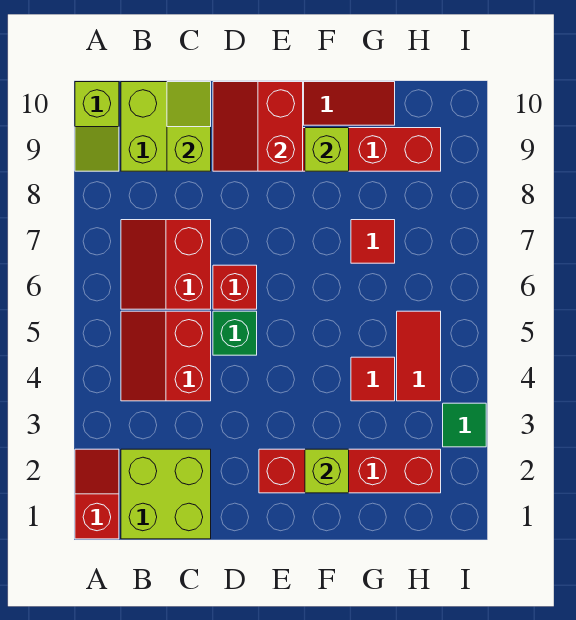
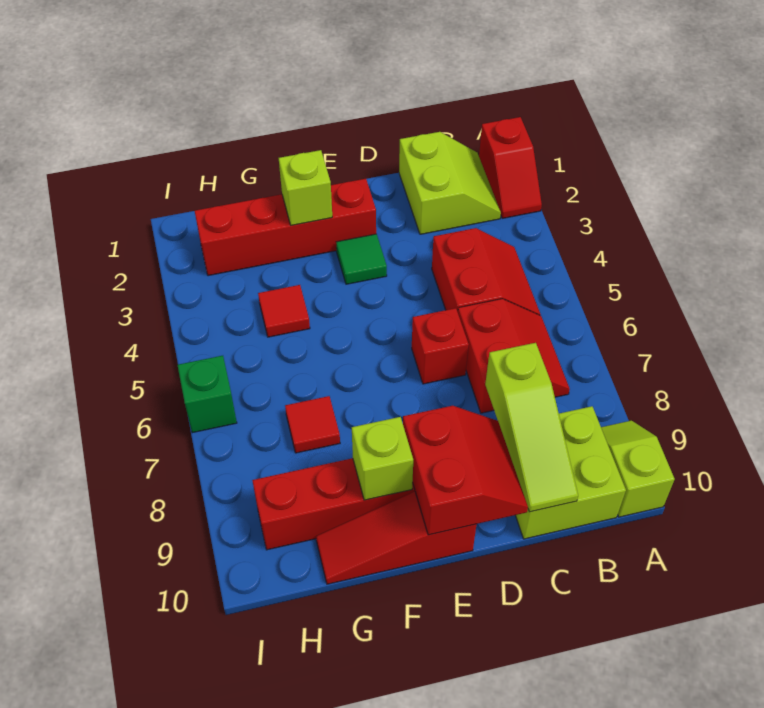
lime brick B1:C2 level 1 -> lime slope B1:C2 level 1 top C
lime slope C9:C10 level 2 top 9 -> lime slope C8:C10 level 2 top 8
green brick D5 level 1 -> green brick I6 level 1
red tile H4:H5 level 1 -> none
green tile I3 level 1 -> green tile E3 level 1

